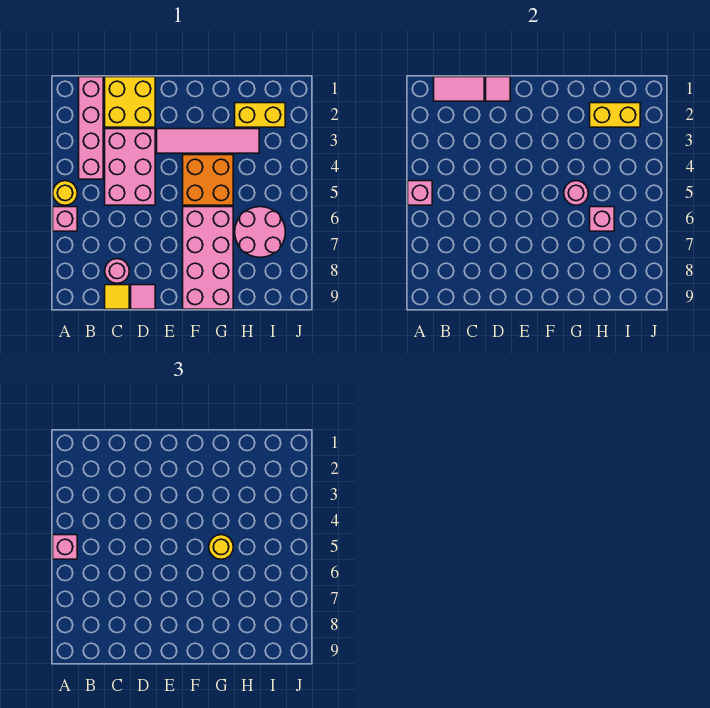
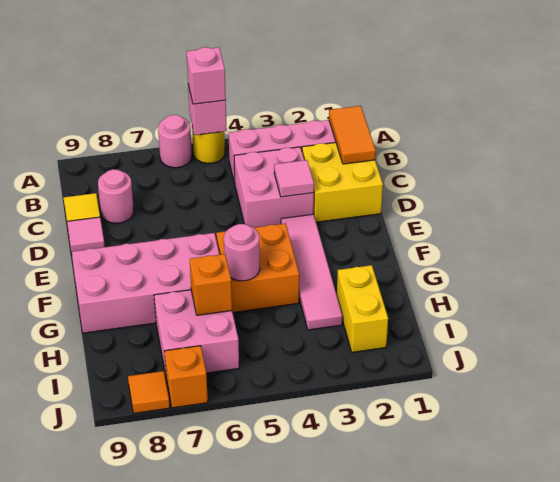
pink brick A6 level 1 -> pink round brick A6 level 1
pink tile B1:C1 level 2 -> orange tile B1:C1 level 2
pink brick C3:D5 level 1 -> pink brick C3:D4 level 1
pink tile D1 level 2 -> pink tile D3 level 2
yellow round brick G5 level 3 -> none
yellow brick H2:I2 level 2 -> none
pink round brick H6:I7 level 1 -> pink brick H6:I7 level 1
pink brick H6 level 2 -> orange brick H6 level 2
none -> orange brick J7 level 1
none -> orange tile J8 level 1

